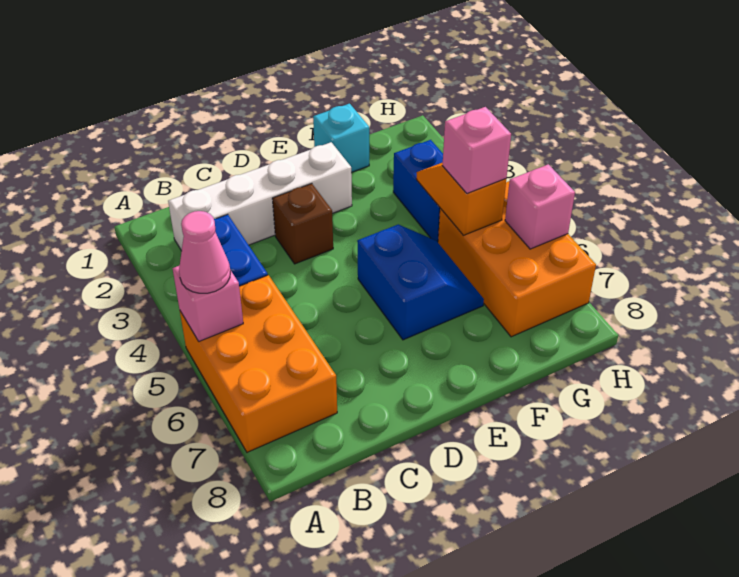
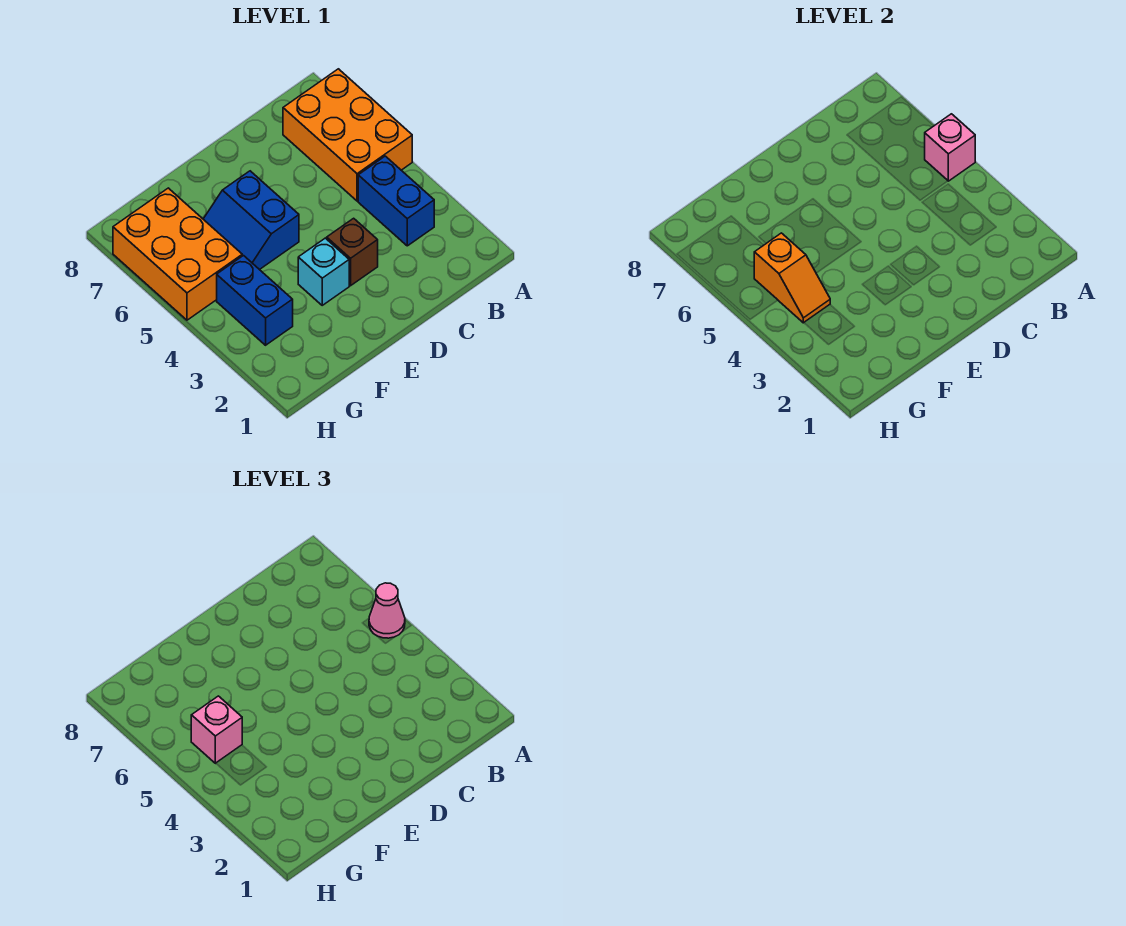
white brick B2:E2 level 1 -> none
cyan brick F1 level 1 -> cyan brick E3 level 1
pink brick H6 level 2 -> none

